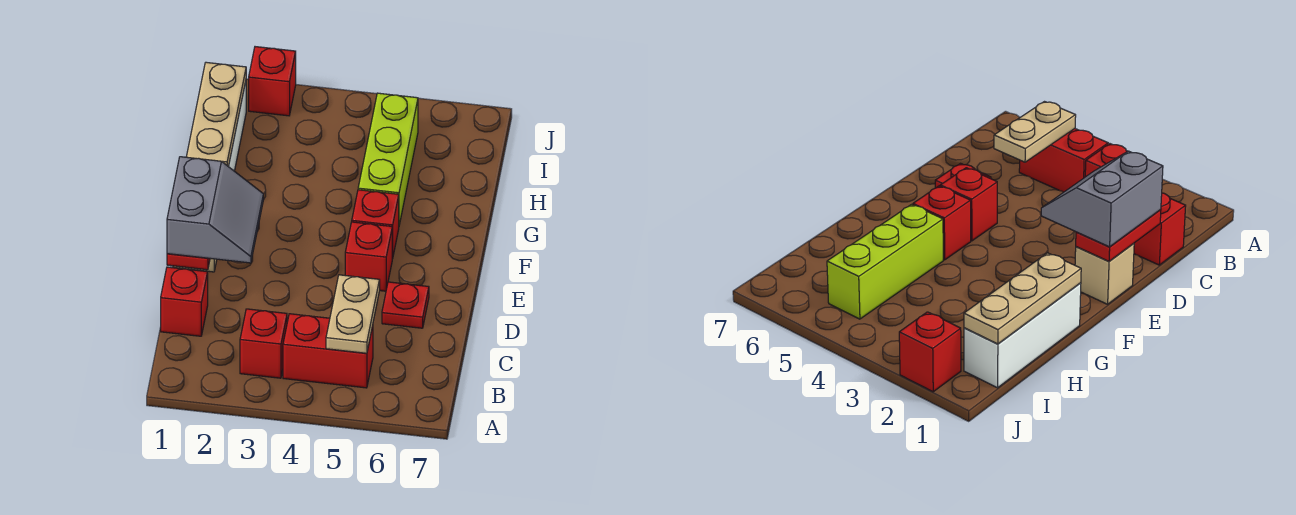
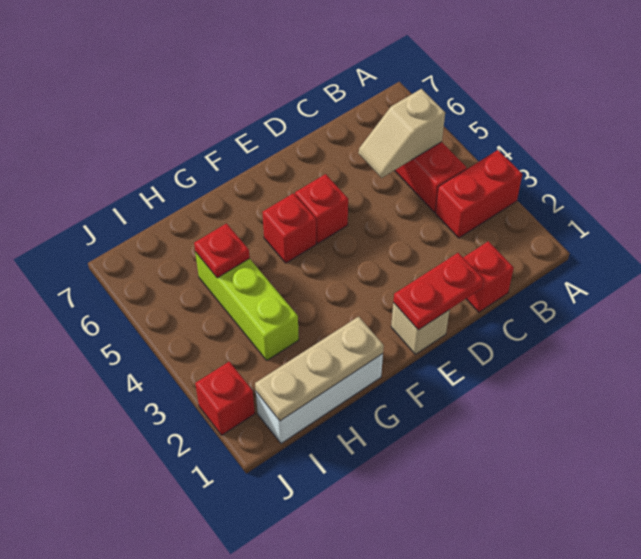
red brick B3 level 1 -> red brick A3:B3 level 1
tan plate B5:C5 level 2 -> tan slope B5:C5 level 2 top B
grey slope D1:E2 level 3 top 1 -> none
red plate D6 level 1 -> red plate H5 level 2
lime brick G5:I5 level 1 -> lime brick H3:H5 level 1

